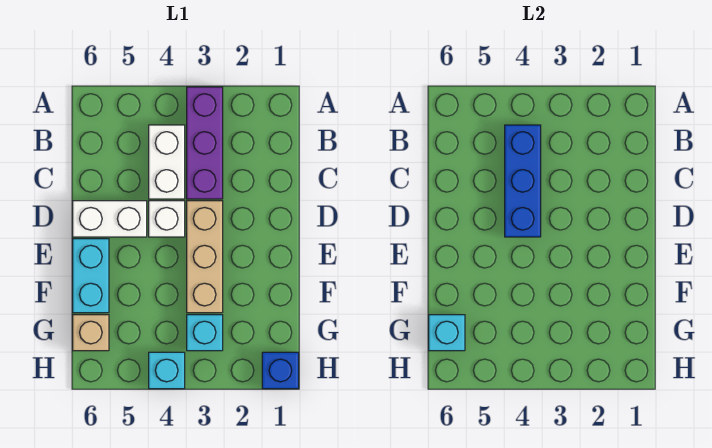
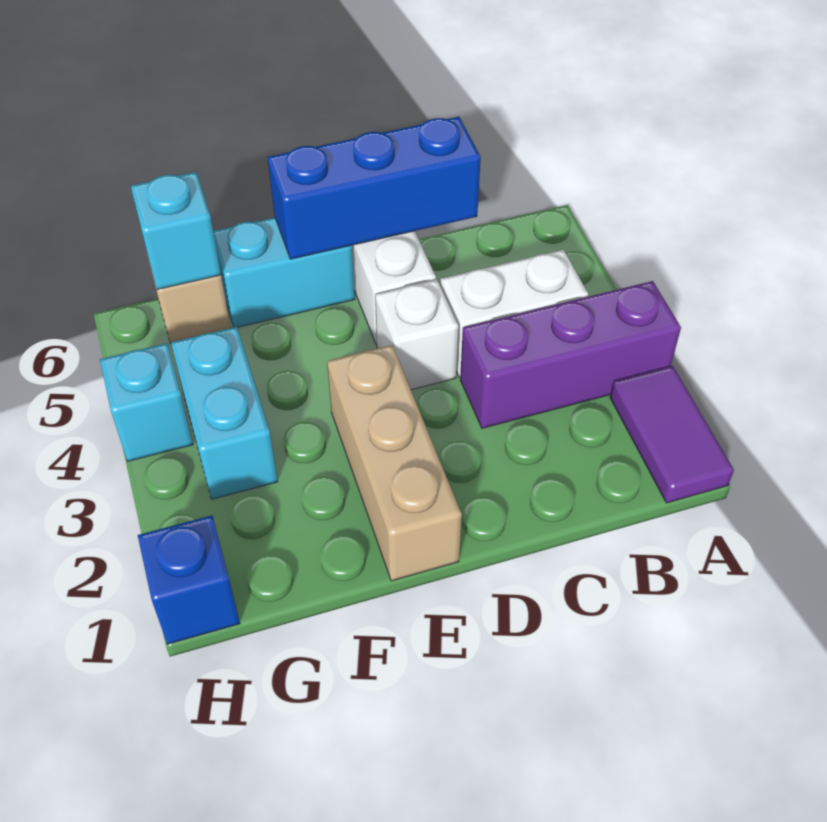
none -> purple tile A1:A2 level 1
blue brick B4:D4 level 2 -> blue brick C6:E6 level 2
tan brick D3:F3 level 1 -> tan brick E1:E3 level 1
cyan brick G3 level 1 -> cyan brick G3:G4 level 1

